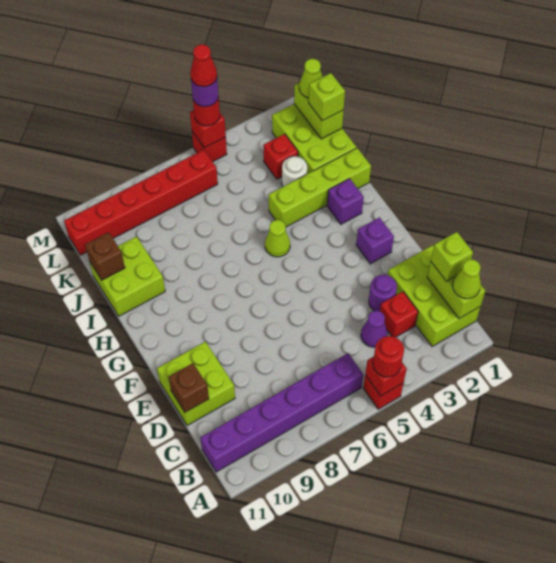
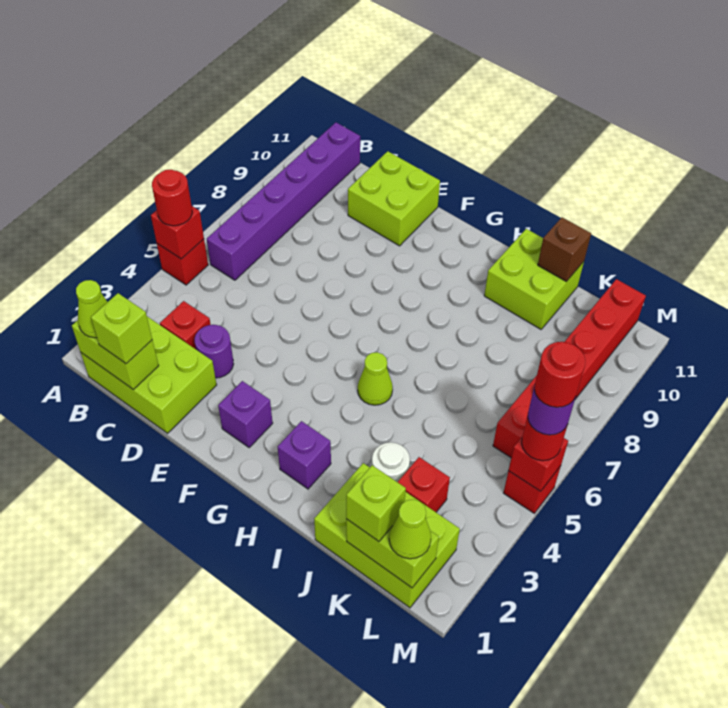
purple cone C4 level 1 -> none
brown brick D11 level 2 -> none
lime brick I1:I4 level 1 -> none
red cone M5 level 5 -> red round brick M5 level 5

